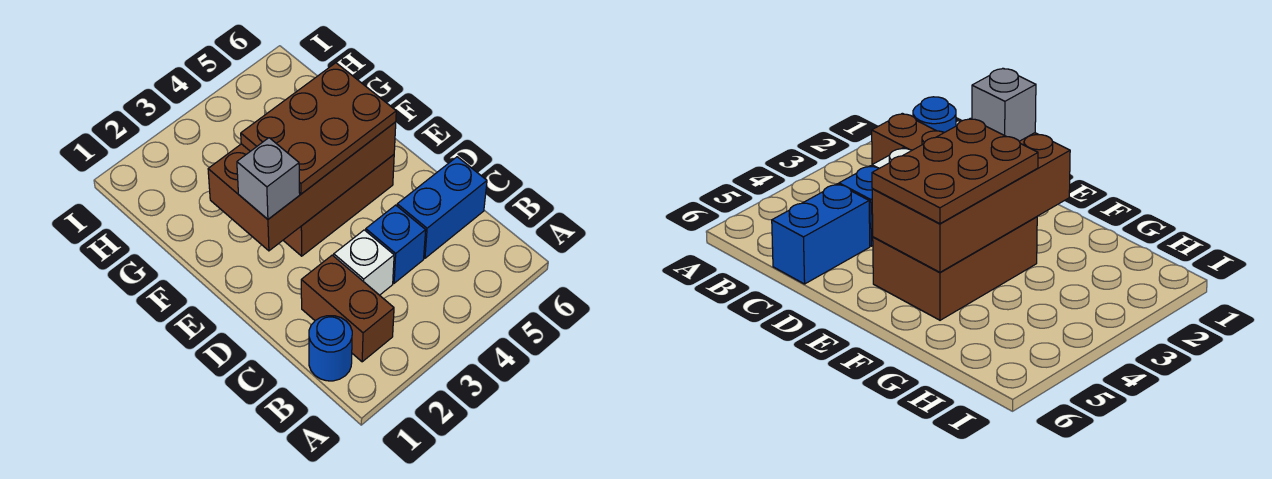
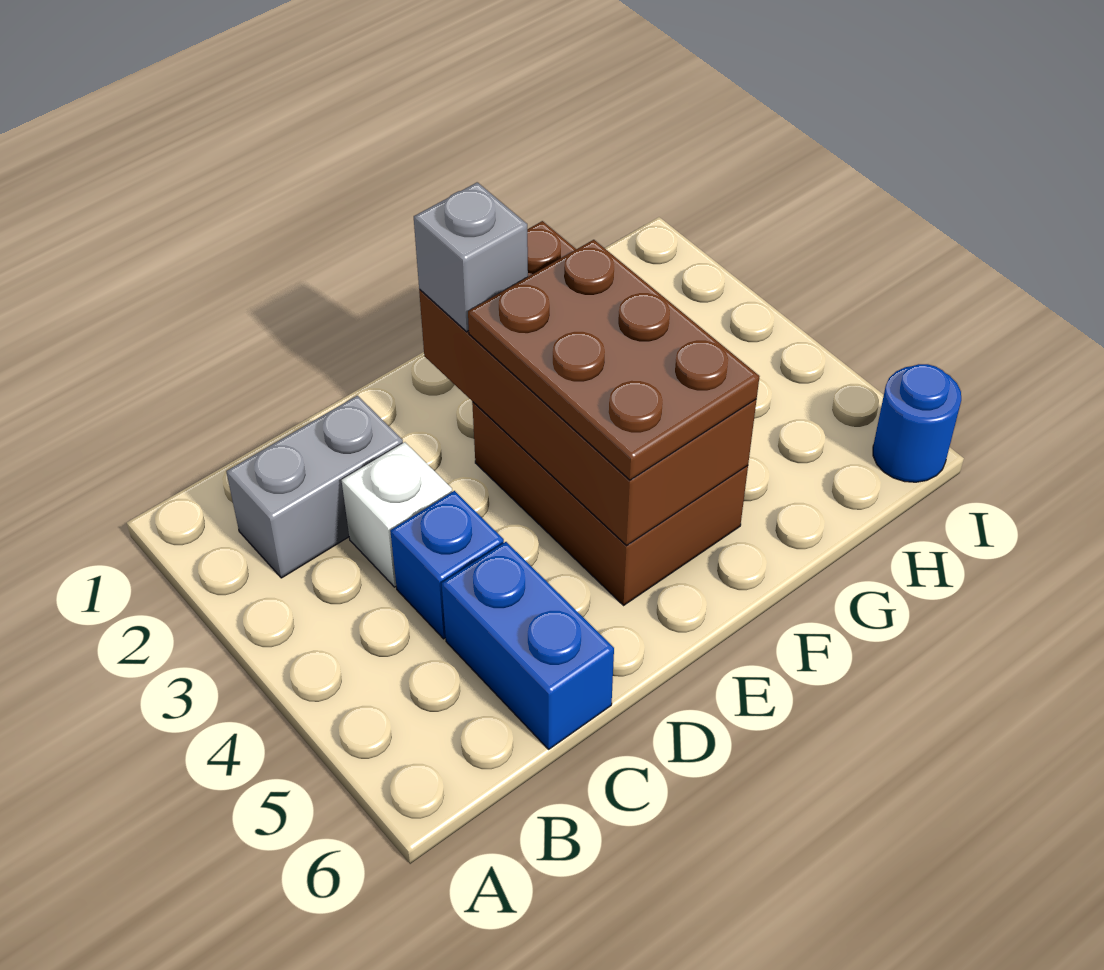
blue round brick B1 level 1 -> blue round brick I6 level 1
brown brick B2:C2 level 1 -> grey brick B2:C2 level 1

